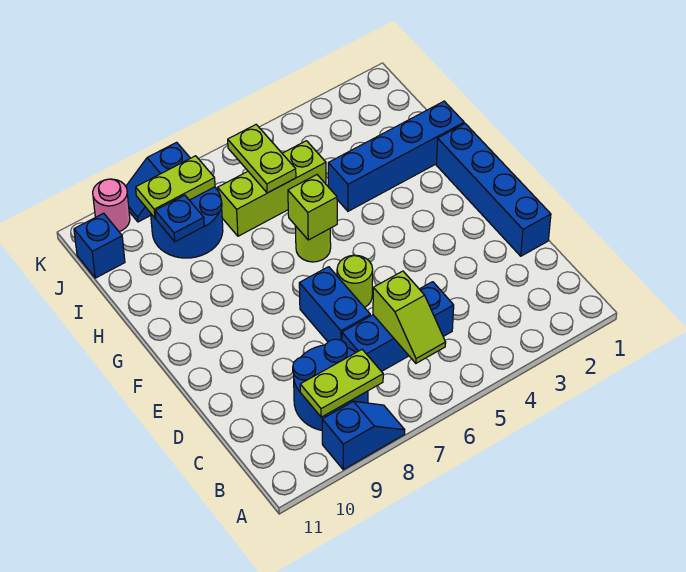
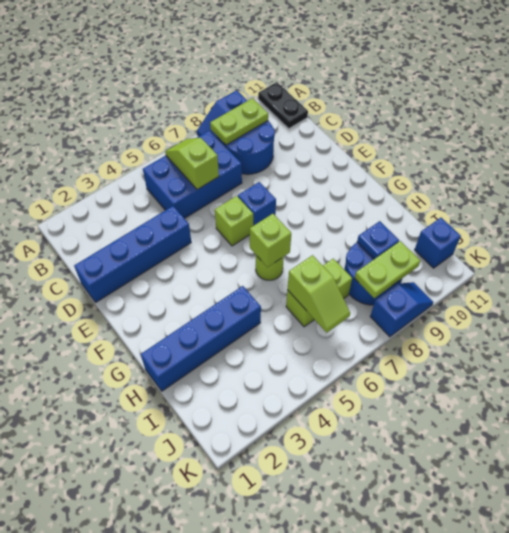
none -> black plate A11:B11 level 1
blue brick C5:C7 level 1 -> blue brick B5:C7 level 1
blue brick D1:G1 level 1 -> blue brick D1:D4 level 1
blue brick D7:E7 level 1 -> blue brick E7 level 1
lime round brick E6 level 1 -> lime brick E6 level 1
lime brick I5:I7 level 1 -> lime brick I6:I7 level 1
lime plate I6:J6 level 2 -> lime slope I6:J6 level 2 top I
pink round brick K10 level 1 -> none

